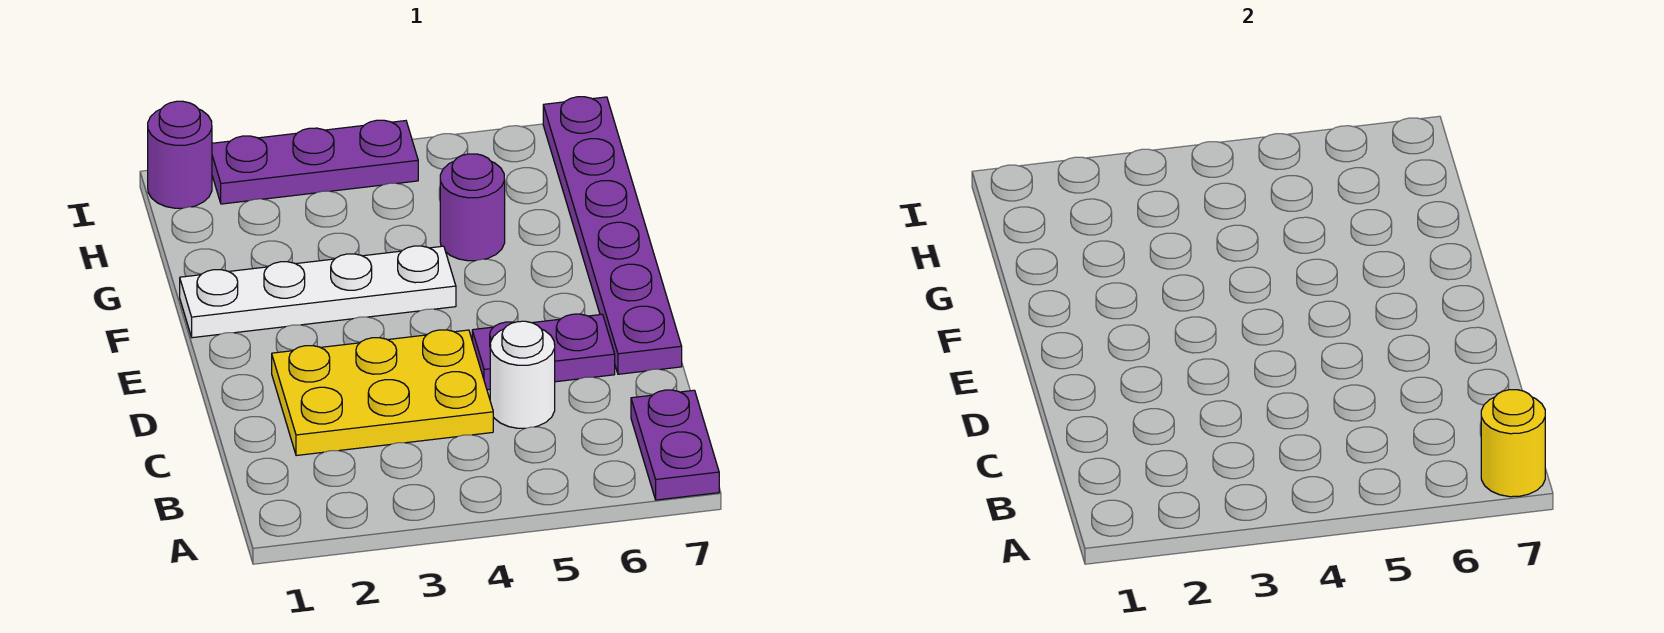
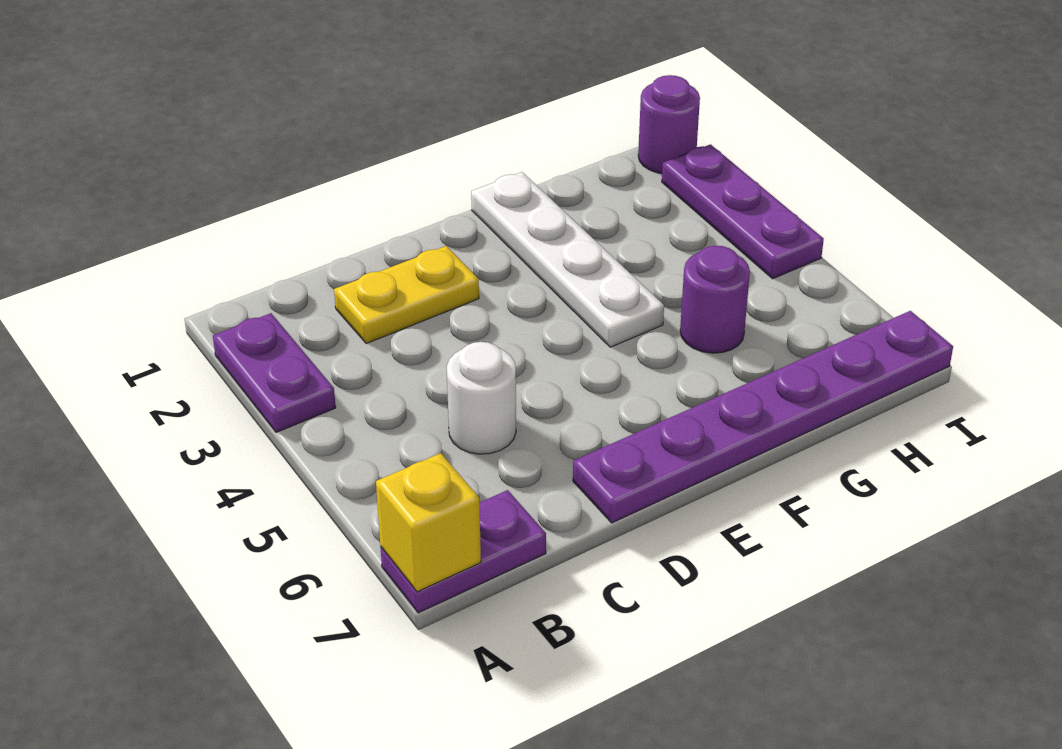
yellow round brick A7 level 2 -> yellow brick A7 level 2
yellow plate C2:D4 level 1 -> yellow plate C2:D2 level 1
purple plate D5:D6 level 1 -> purple plate A2:A3 level 1

